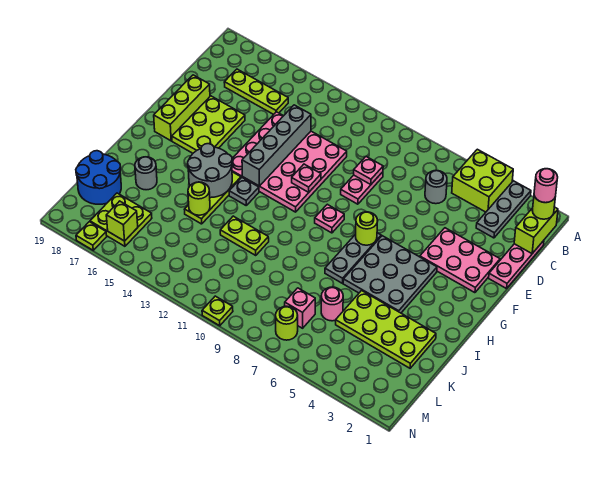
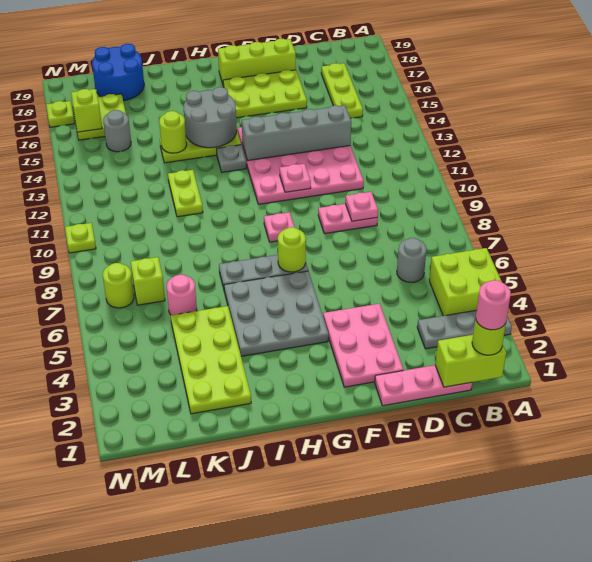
grey round brick J17 level 1 -> grey round brick L15 level 1
pink brick L7 level 1 -> lime brick L7 level 1

